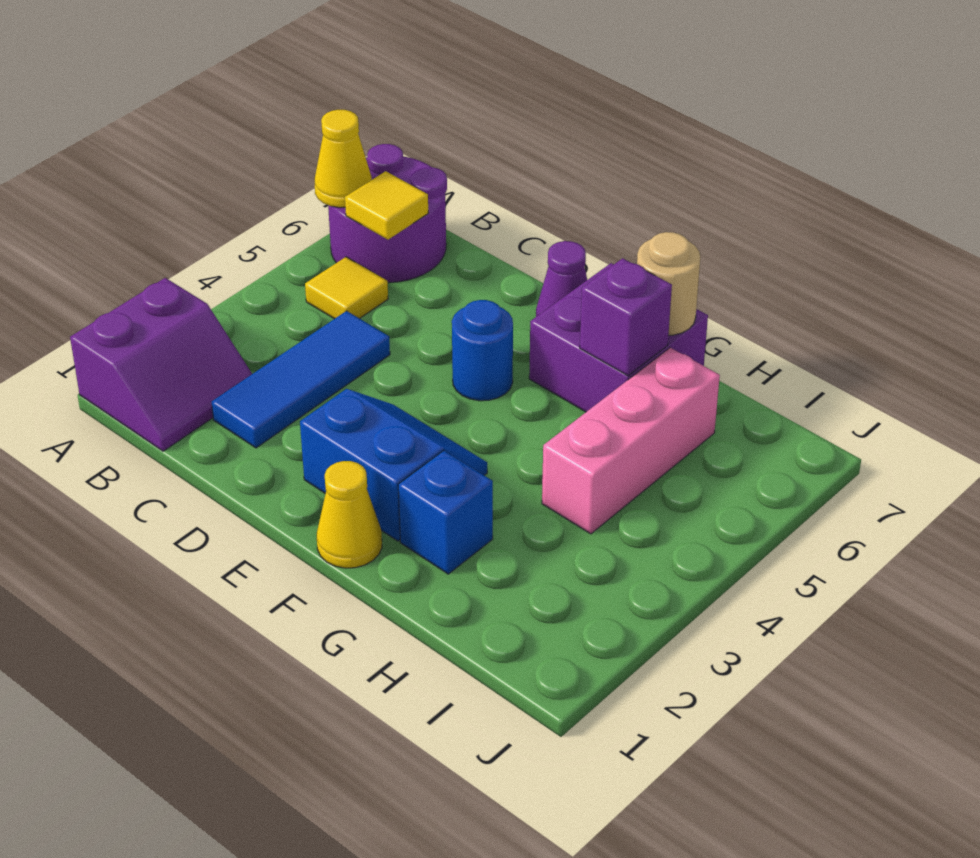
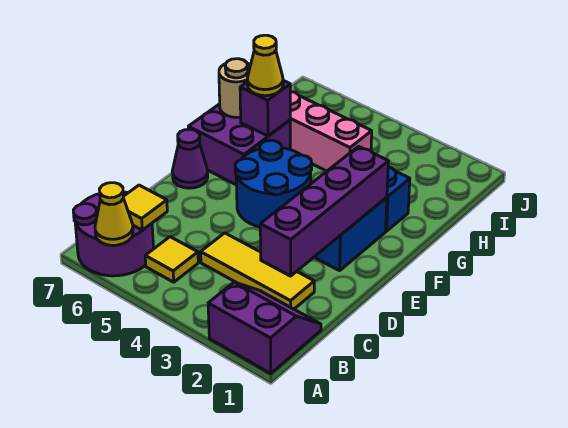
blue tile C2:C4 level 1 -> yellow tile C2:C4 level 1
none -> purple brick C2:F2 level 2
blue round brick E5 level 1 -> blue round brick E4:F5 level 1
yellow cone F1 level 1 -> yellow cone G6 level 3

